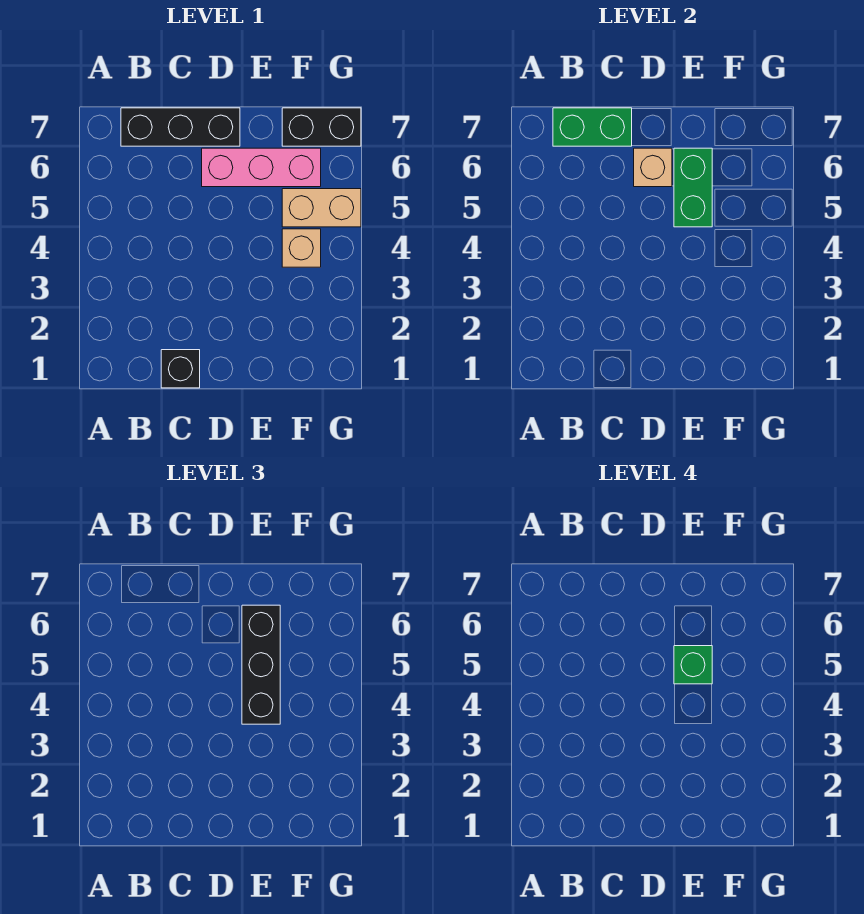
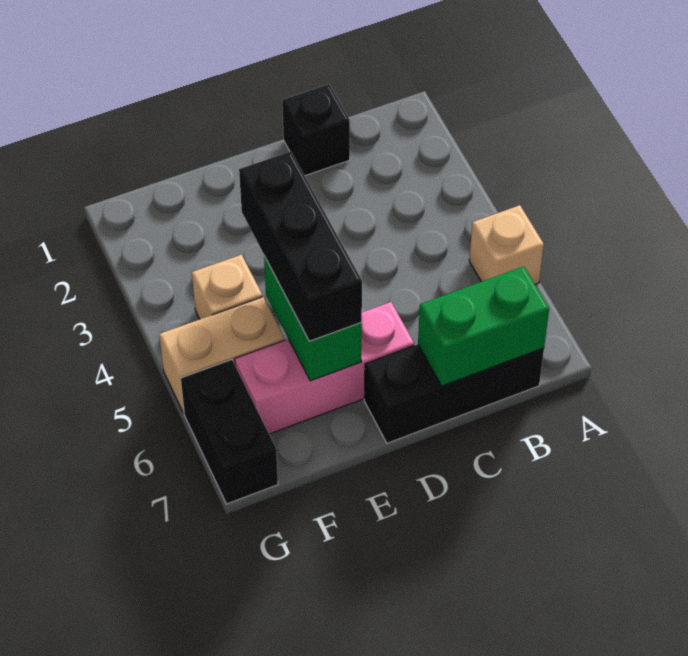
tan brick D6 level 2 -> tan brick A5 level 1
green brick E5 level 4 -> none
black brick F7:G7 level 1 -> black brick G6:G7 level 1

